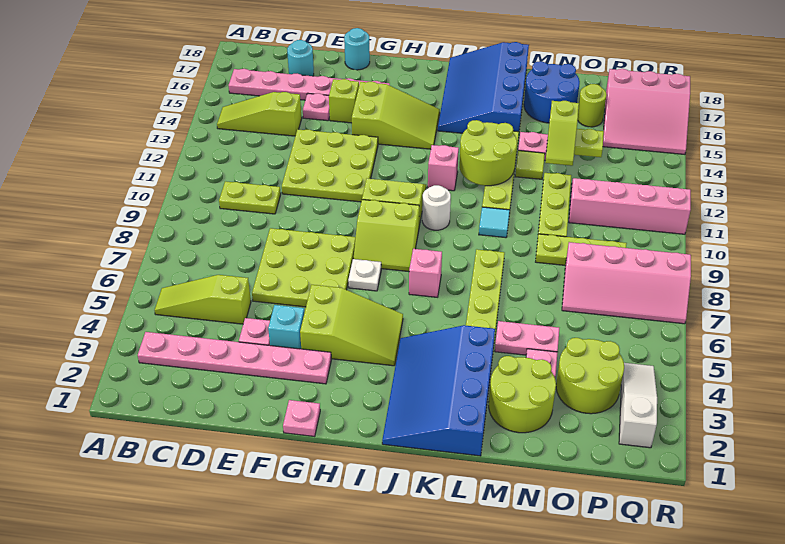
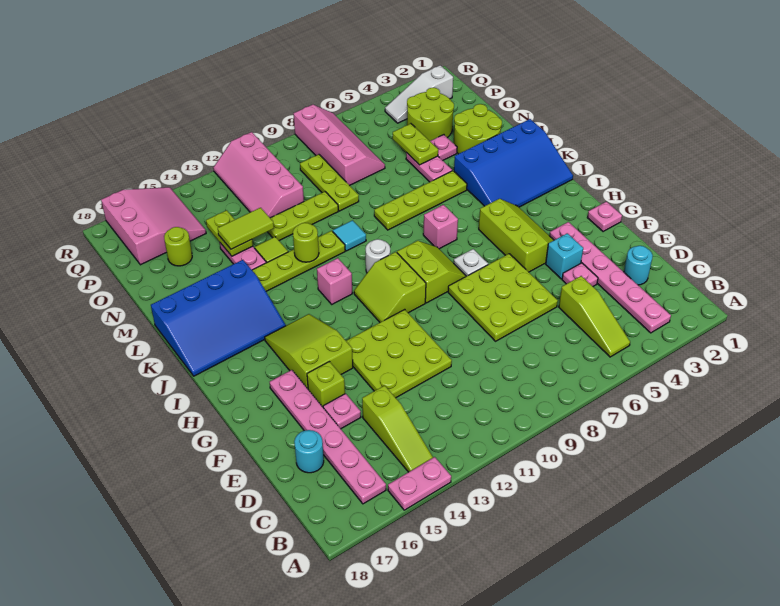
none -> pink plate A14:A15 level 1
lime plate C10:D10 level 1 -> lime plate N5:O5 level 2
cyan round brick F18 level 1 -> cyan round brick D2 level 1
lime slope G4:I5 level 1 top G -> lime slope G4:I5 level 1 top 5
lime round brick K12:L13 level 2 -> lime round brick L12 level 2
blue round brick M16:N17 level 1 -> none
lime slope N13:N14 level 3 top 14 -> lime tile N13:N14 level 3

